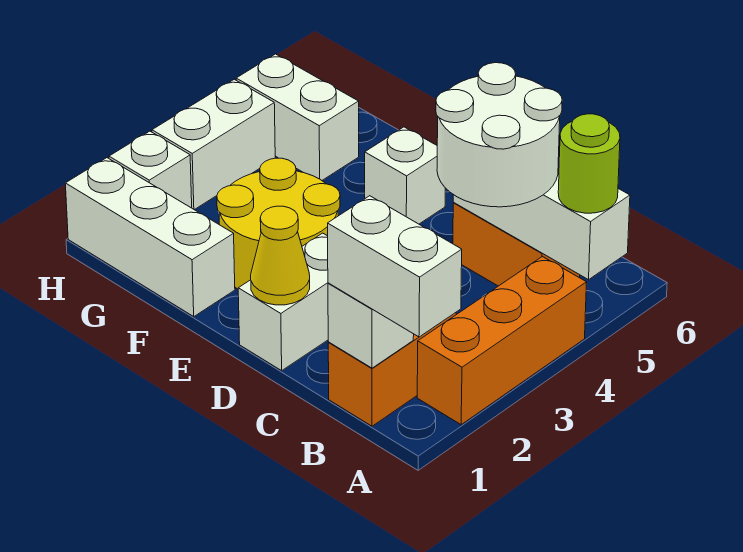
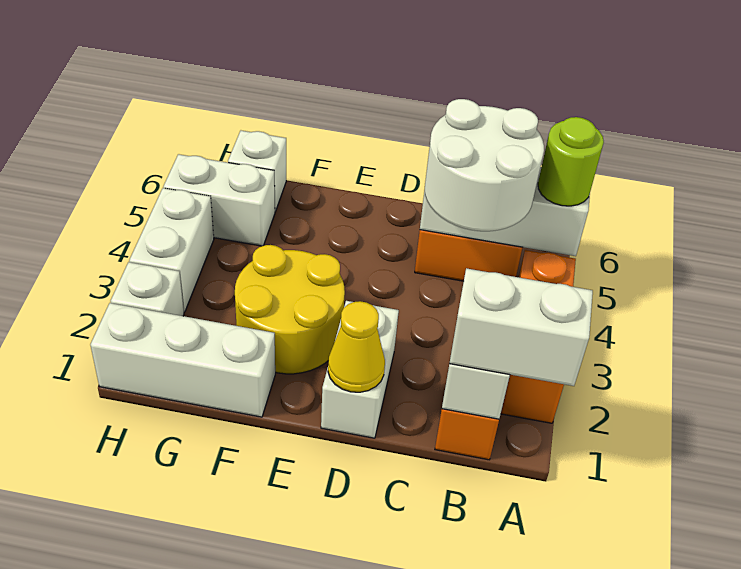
white brick E5 level 1 -> white brick G6 level 1

